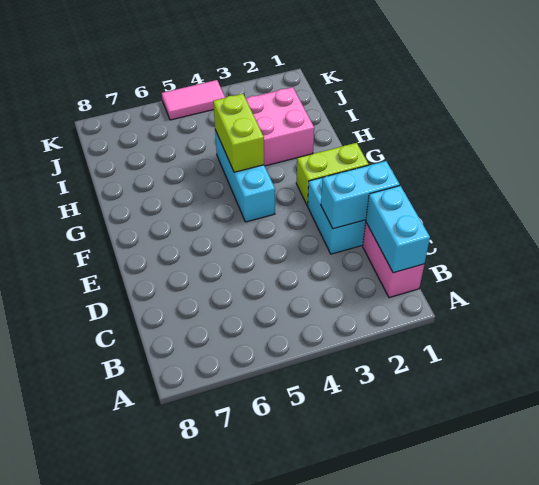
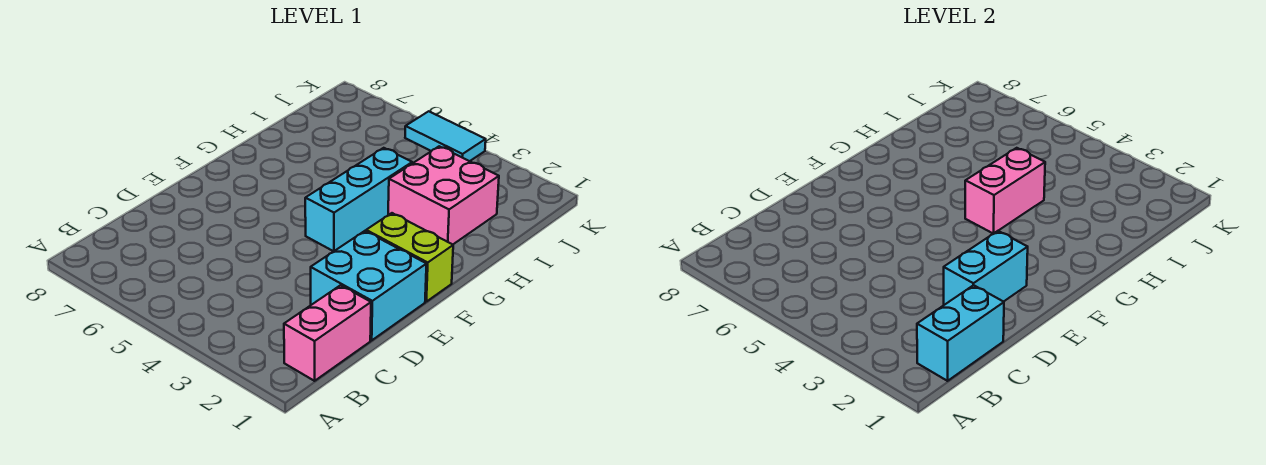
cyan brick D1:D2 level 2 -> cyan brick D2:E2 level 2
lime brick G4:H4 level 2 -> pink brick G4:H4 level 2
pink tile K4:K5 level 1 -> cyan tile K4:K5 level 1

